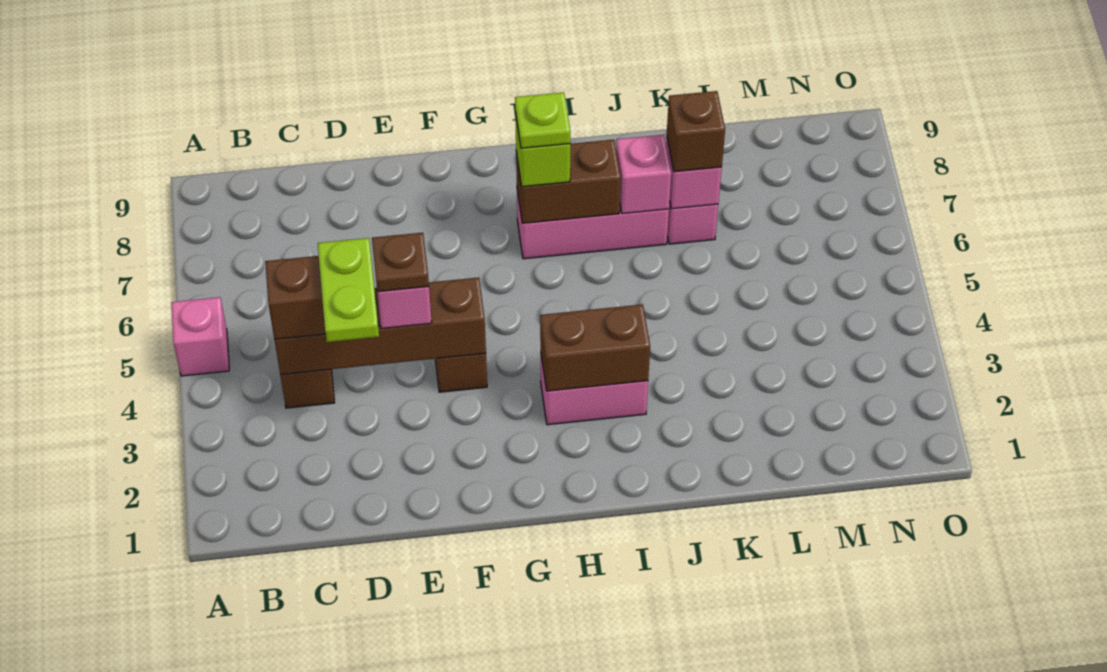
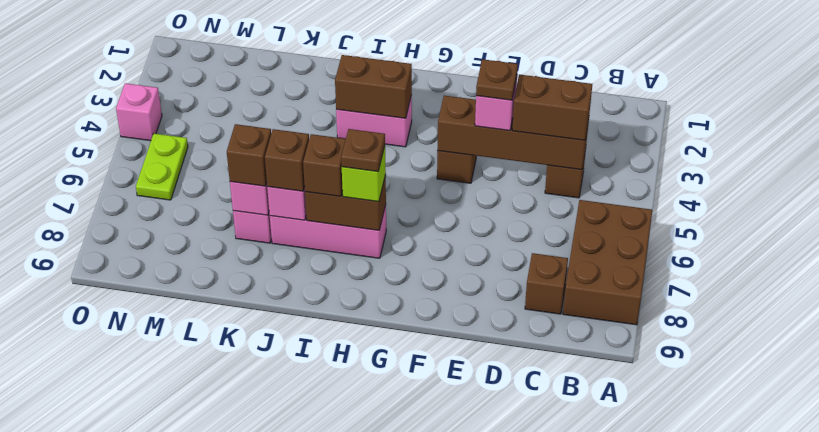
pink brick A5 level 1 -> pink brick O4 level 1
none -> brown brick A6:B8 level 1
none -> brown brick C8 level 1
lime plate D3:D4 level 4 -> lime plate N5:N6 level 1
lime plate H7 level 4 -> brown plate H7 level 4
none -> brown brick I7 level 3
none -> brown brick J7 level 3

